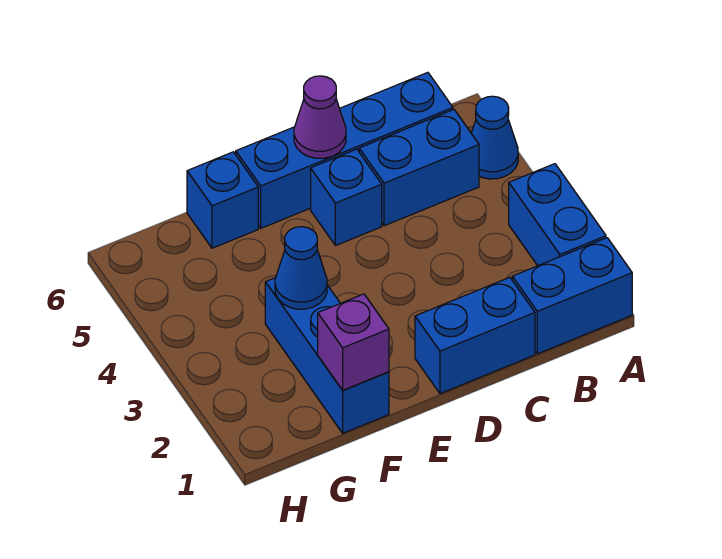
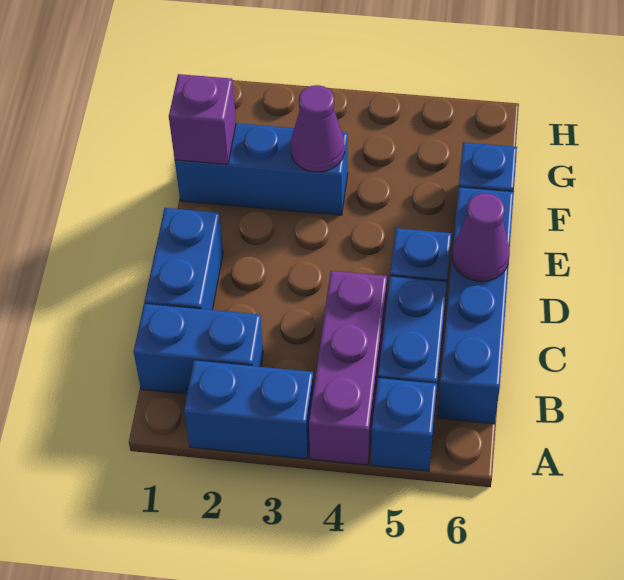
blue brick A1:B1 level 1 -> blue brick B1:B2 level 1
none -> purple brick A4:C4 level 1
blue cone A5 level 1 -> blue brick A5 level 1
blue cone F3 level 2 -> purple cone F3 level 2

